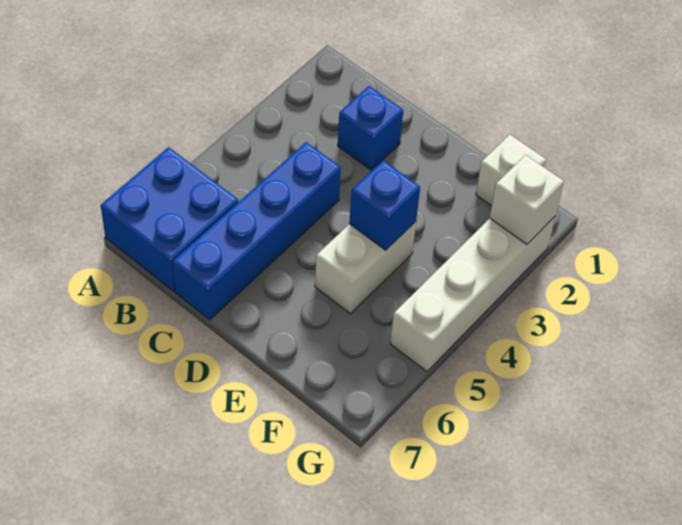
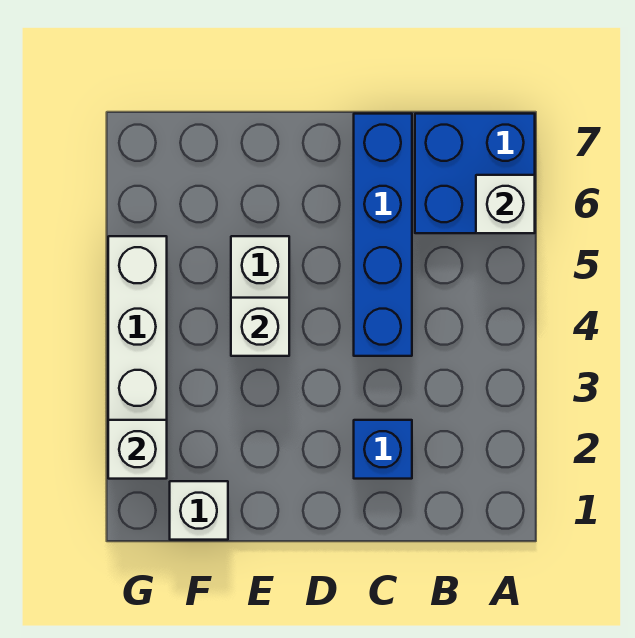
none -> white brick A6 level 2
blue brick E4 level 2 -> white brick E4 level 2

